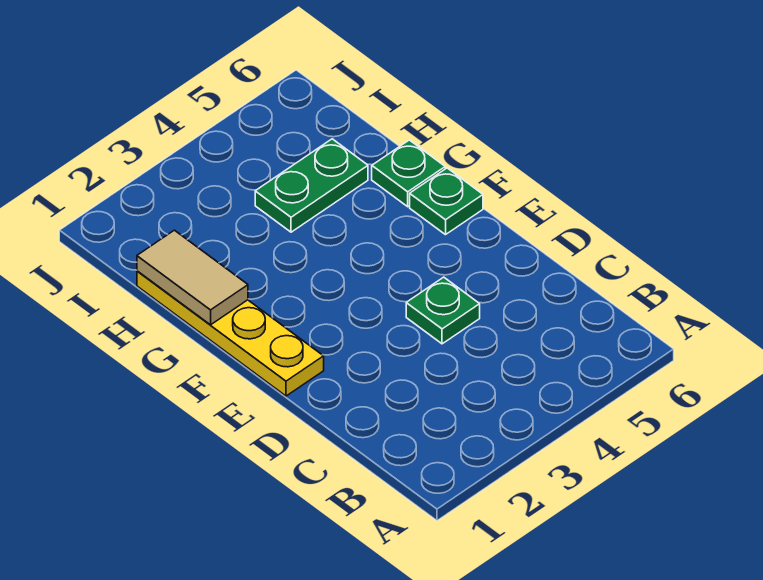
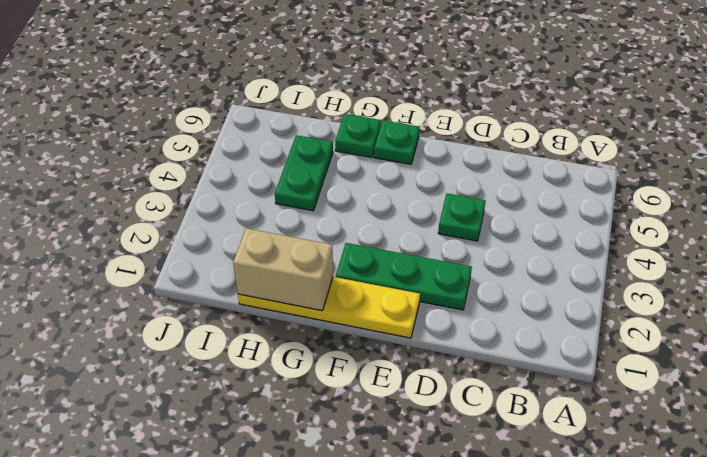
none -> green plate D2:F2 level 1
tan tile G1:H1 level 2 -> tan brick G1:H1 level 2

